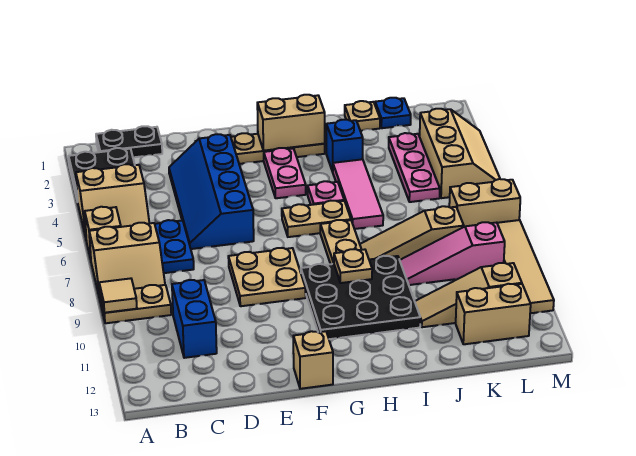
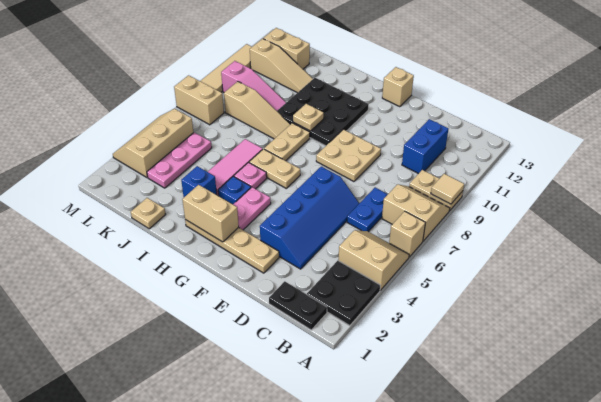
blue plate K1 level 1 -> blue plate H4 level 1

